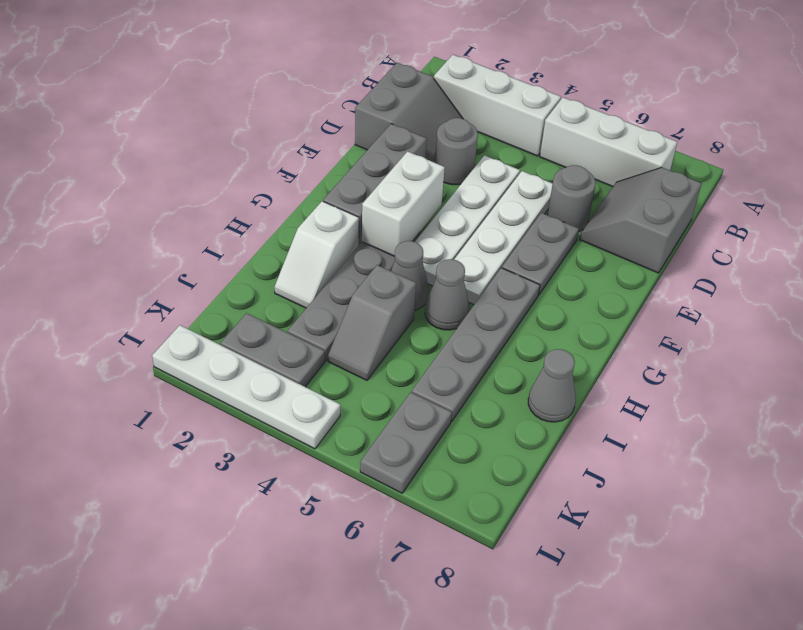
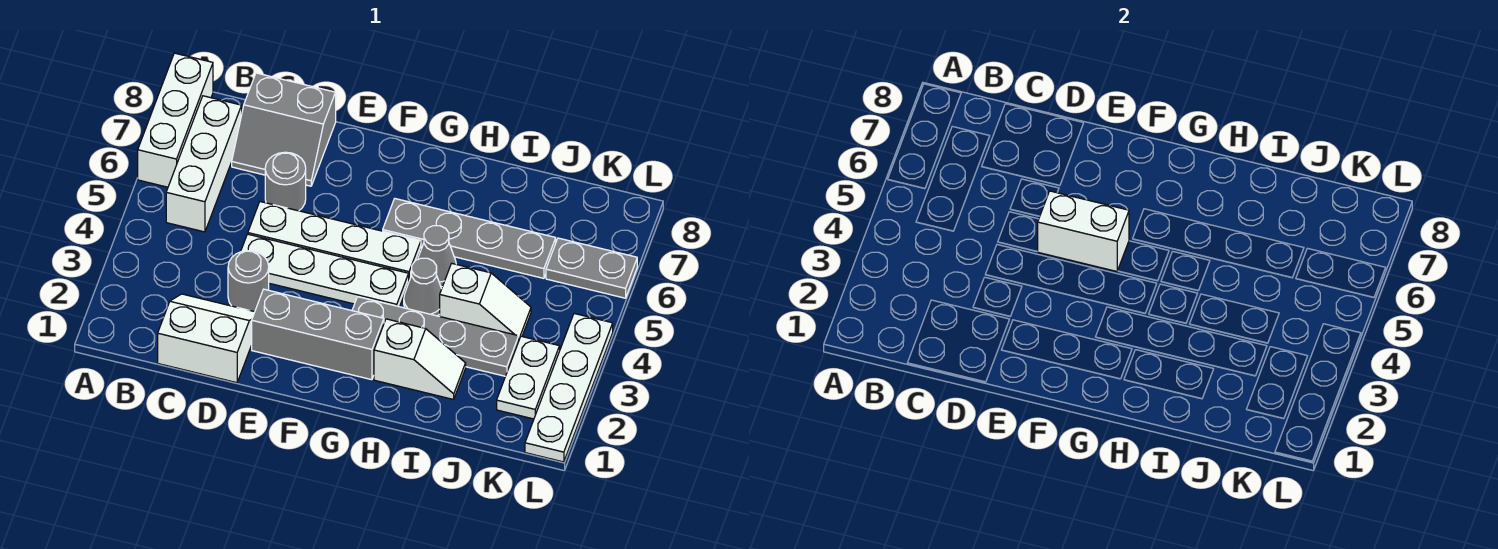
white brick B2:B4 level 1 -> white brick A6:A8 level 1
grey slope C1:D2 level 1 top 1 -> white slope C1:D2 level 1 top 1
grey plate E6:F6 level 1 -> none
white brick F3:G3 level 2 -> white brick E5:F5 level 2
grey slope I4:J4 level 1 top I -> white slope I4:J4 level 1 top I
grey cone I8 level 1 -> none
grey plate K2:K3 level 1 -> white plate K2:K3 level 1

